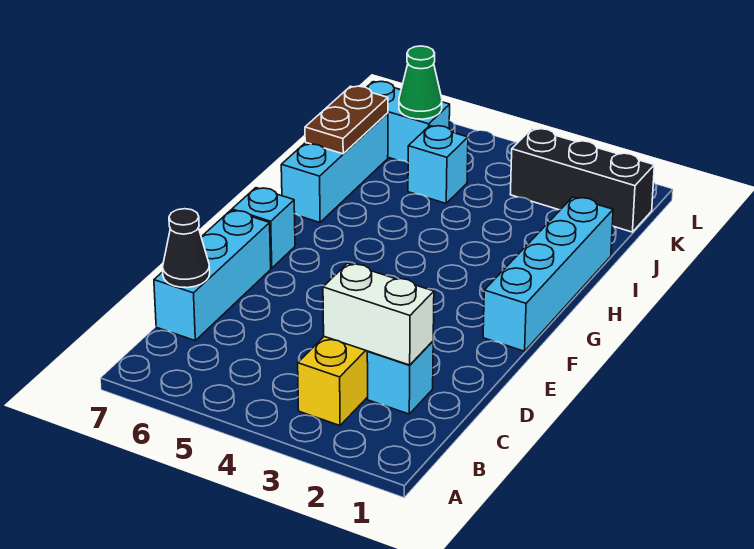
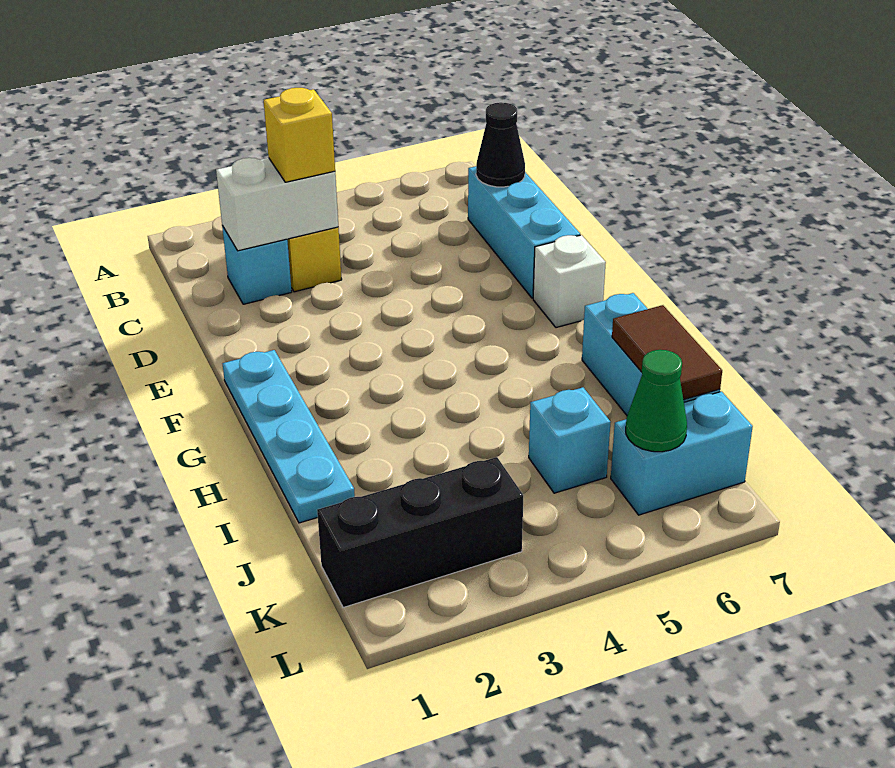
none -> yellow brick C3 level 3
cyan brick F1:I1 level 1 -> cyan plate F1:I1 level 1
cyan brick F7 level 1 -> white brick F7 level 1
brown plate I7:J7 level 2 -> brown tile I7:J7 level 2

